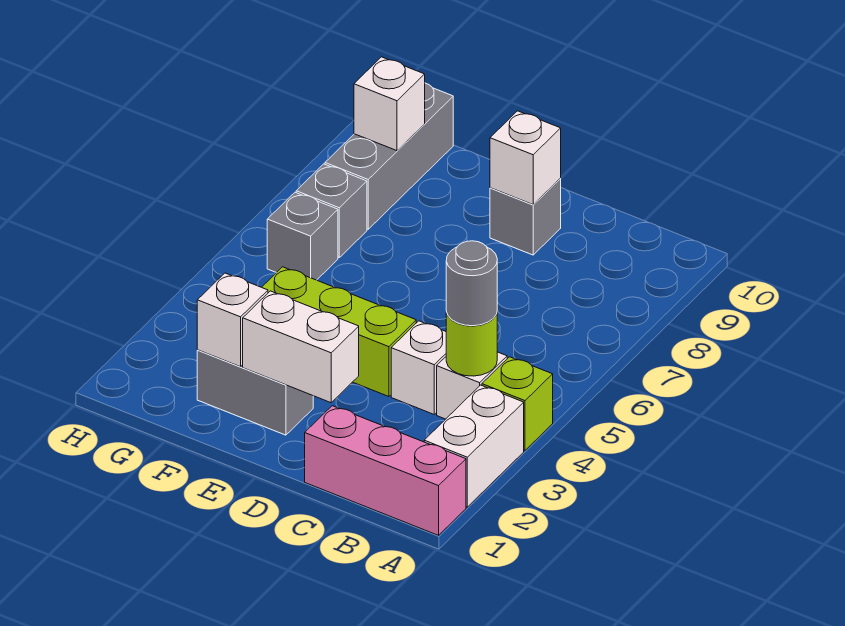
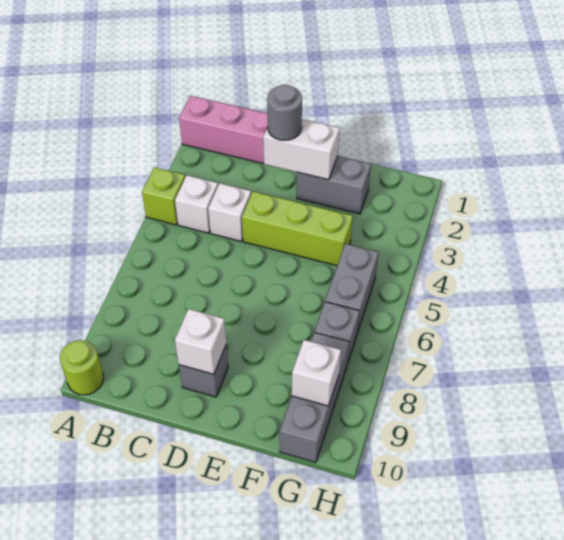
white brick A2:A3 level 1 -> none
lime round brick B4 level 2 -> lime round brick A10 level 1
grey round brick B4 level 3 -> grey round brick D2 level 3
white brick F2 level 2 -> none
grey brick G6 level 1 -> grey brick G5:G6 level 1

